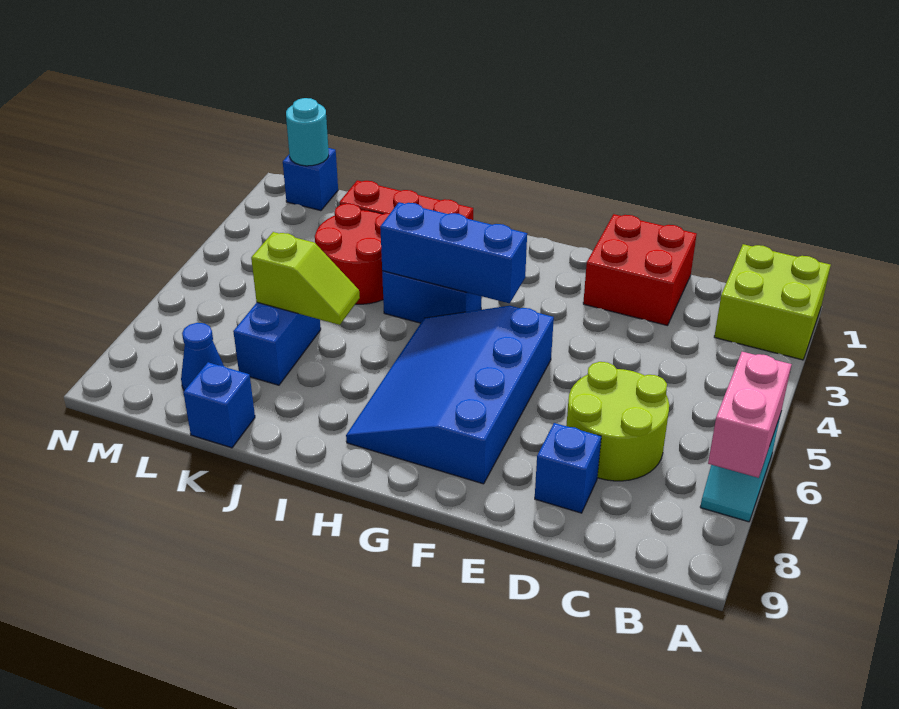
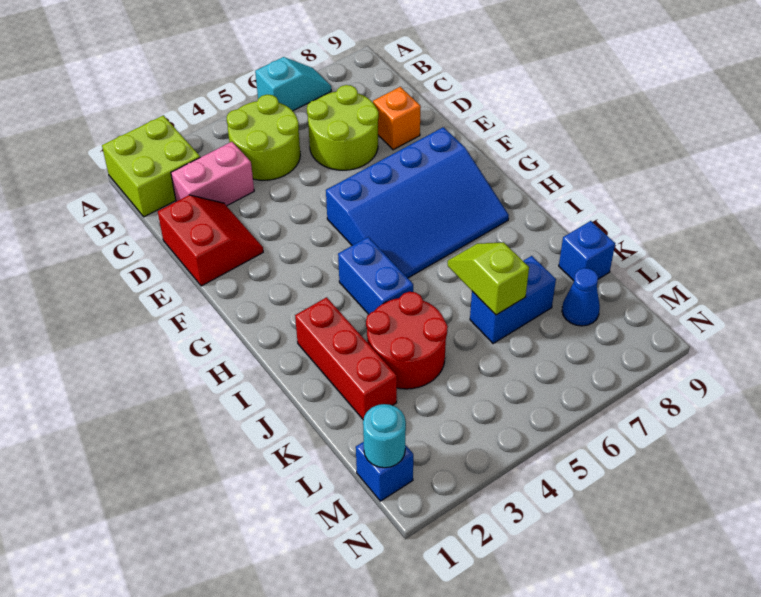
pink brick A6:A7 level 2 -> pink brick C2:C3 level 1
none -> lime round brick B4:C5 level 1
red brick D1:E2 level 1 -> red slope D1:E2 level 1 top 1
blue brick D8 level 1 -> orange brick D8 level 1
blue brick G4:I4 level 2 -> none

